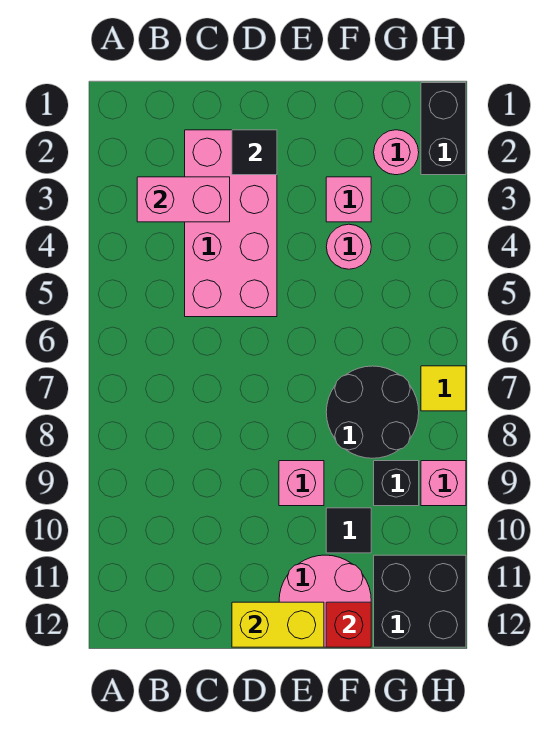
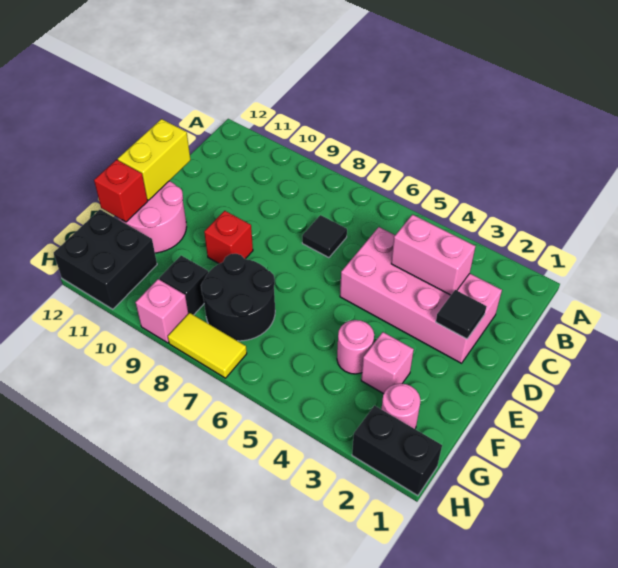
pink brick B3:C3 level 2 -> pink brick C3:C4 level 2
pink brick E9 level 1 -> red brick E9 level 1
black tile F10 level 1 -> black tile C7 level 1
yellow tile H7 level 1 -> yellow tile H7:H8 level 1

